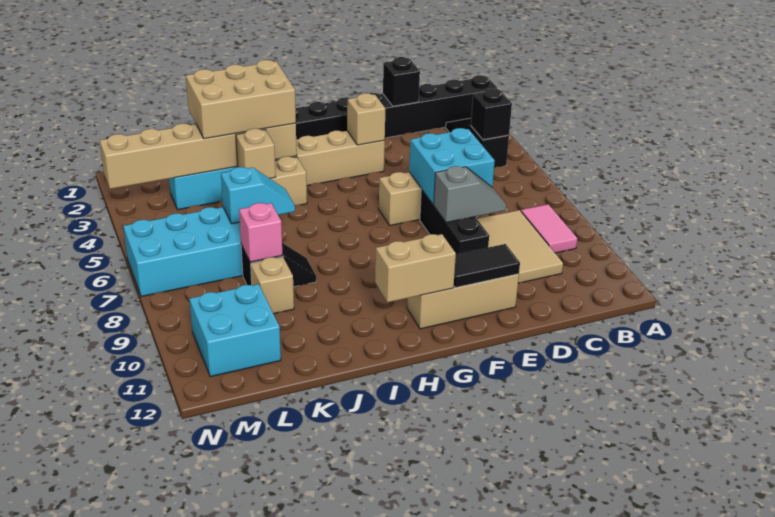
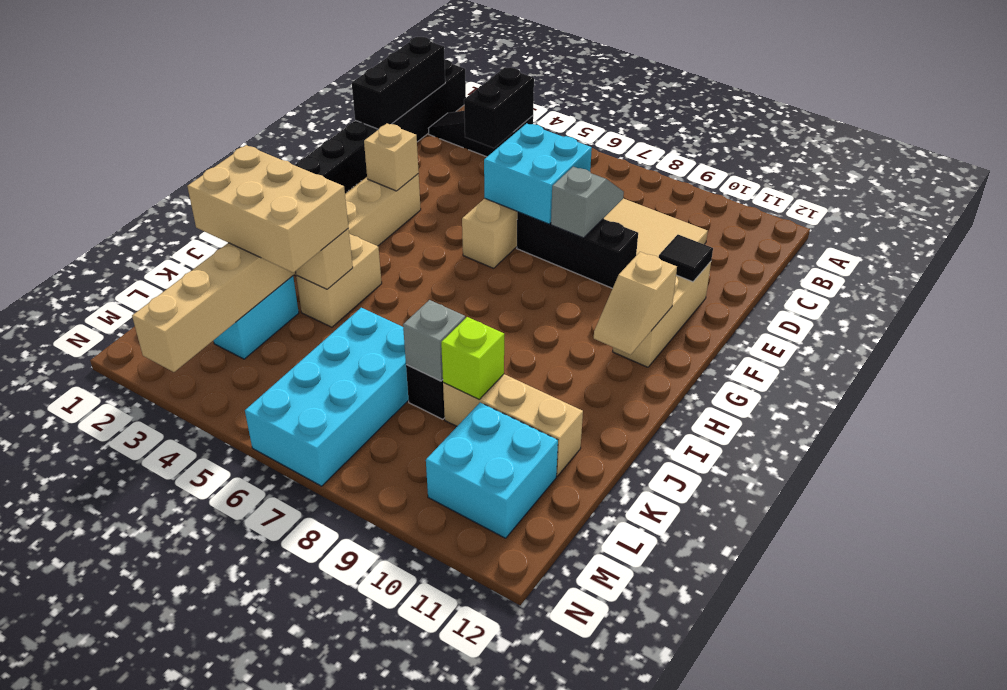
black brick B4 level 2 -> black brick B4:C4 level 2
pink tile B8:B9 level 1 -> none
black brick D1 level 2 -> black brick B1:D1 level 2
black tile E11:F11 level 2 -> black tile E11 level 2
tan brick G11:H11 level 2 -> tan slope G11:H11 level 2 top G
tan brick I2:K3 level 3 -> tan brick J2:K4 level 3
cyan slope J6:K6 level 2 top K -> none
pink brick K8 level 2 -> grey brick K8 level 2
tan brick K9 level 1 -> tan brick K9:K11 level 1
none -> lime brick K9 level 2

